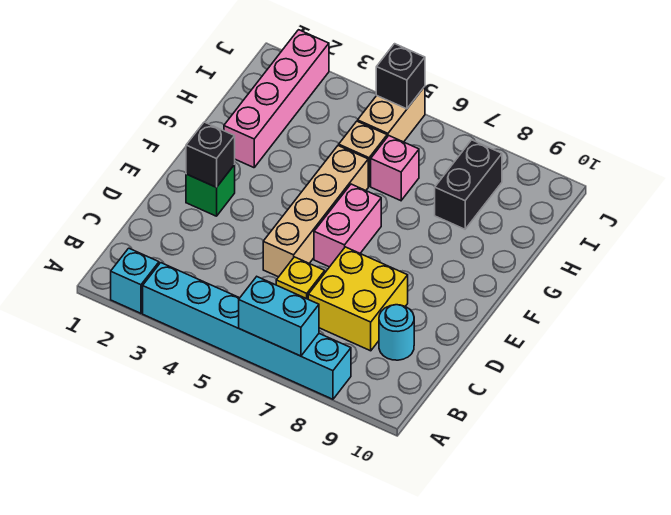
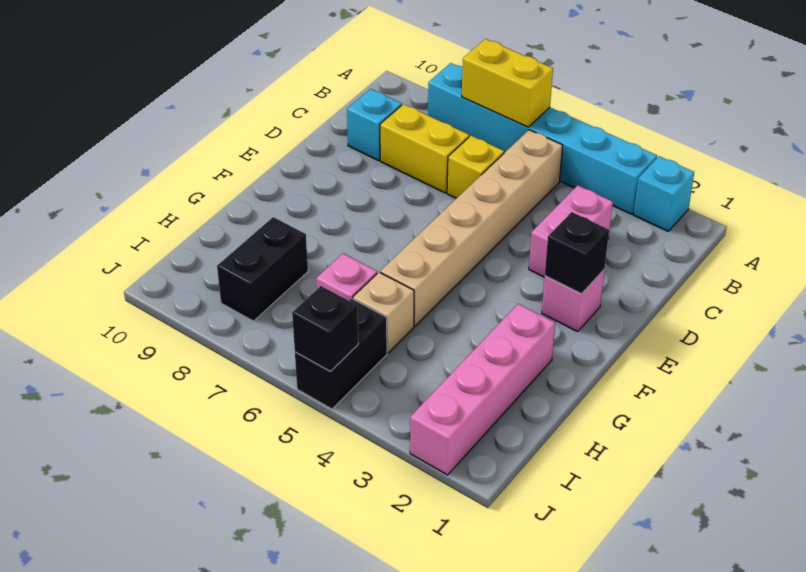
cyan brick A6:A7 level 2 -> yellow brick A6:A7 level 2
yellow brick C7:D8 level 1 -> yellow brick C7:C8 level 1
cyan round brick C9 level 1 -> cyan brick C9 level 1
tan brick D5:G5 level 1 -> tan brick B5:G5 level 1
green brick E2 level 1 -> pink brick E2 level 1
pink brick E6:F6 level 1 -> pink brick C3:D3 level 1
tan brick I5:J5 level 1 -> black brick I5:J5 level 1

